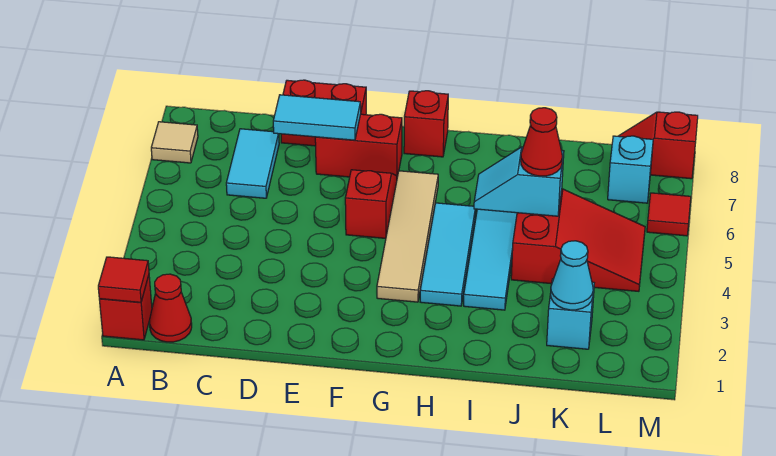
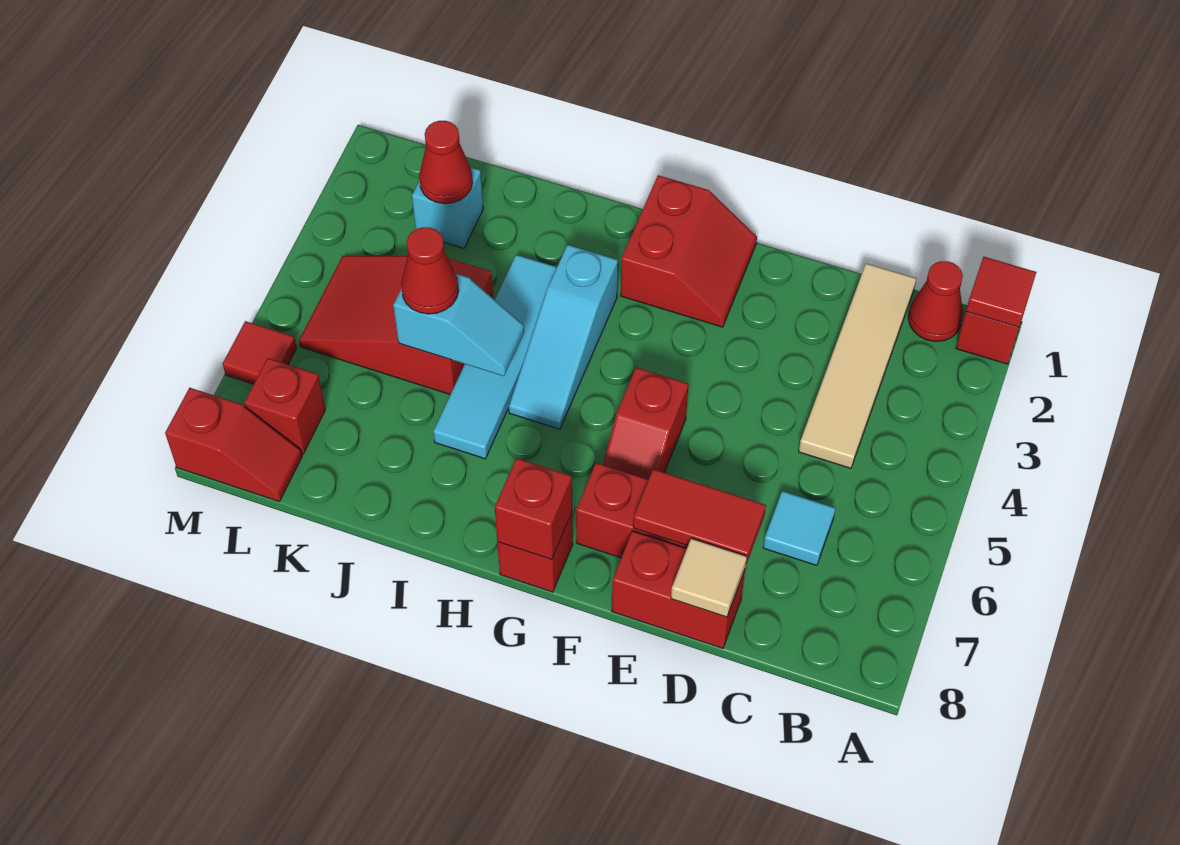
tan tile A7 level 1 -> tan tile D8 level 2
cyan tile C6:C7 level 1 -> cyan tile C6 level 1
cyan tile D7:E7 level 2 -> red tile D7:E7 level 2
none -> red slope F1:G2 level 1 top G
tan tile G3:G6 level 1 -> tan tile C1:C4 level 1
none -> red brick G8 level 2
cyan tile H3:H5 level 1 -> cyan slope H3:H5 level 1 top 3
cyan cone K2 level 2 -> red cone K2 level 2
cyan brick L7 level 1 -> red brick L7 level 1

